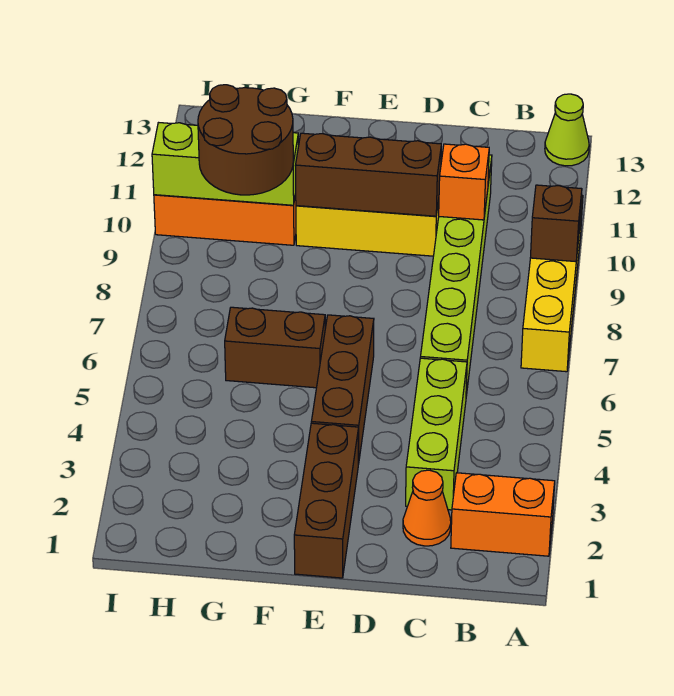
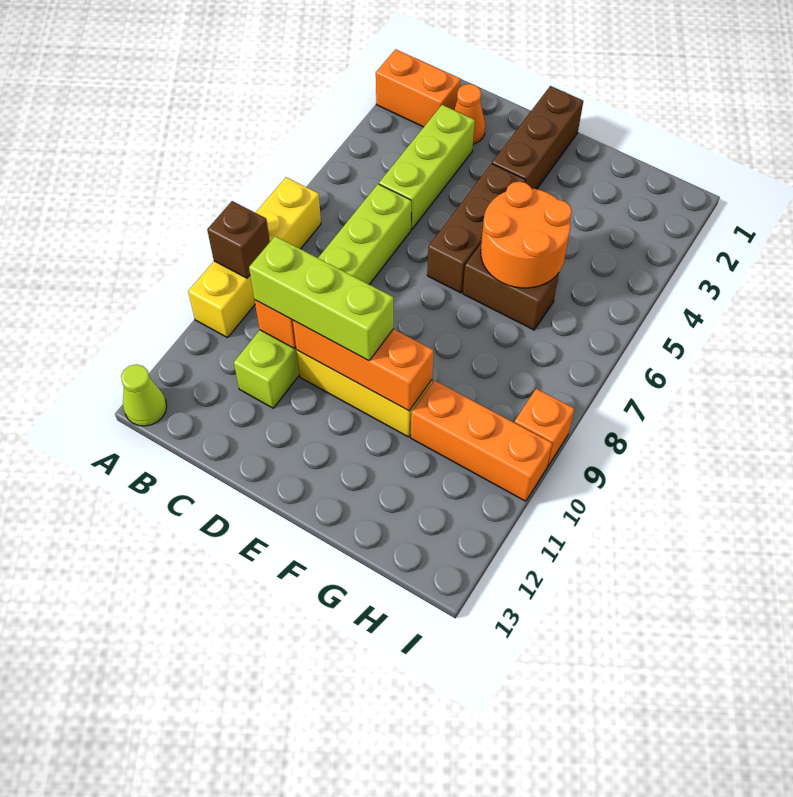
brown brick D10:F10 level 2 -> orange brick D10:F10 level 2
none -> orange round brick F5:G6 level 2
brown round brick G9:H10 level 3 -> none
lime brick G10:I10 level 2 -> lime brick C10:E10 level 3
none -> orange brick I9 level 1

